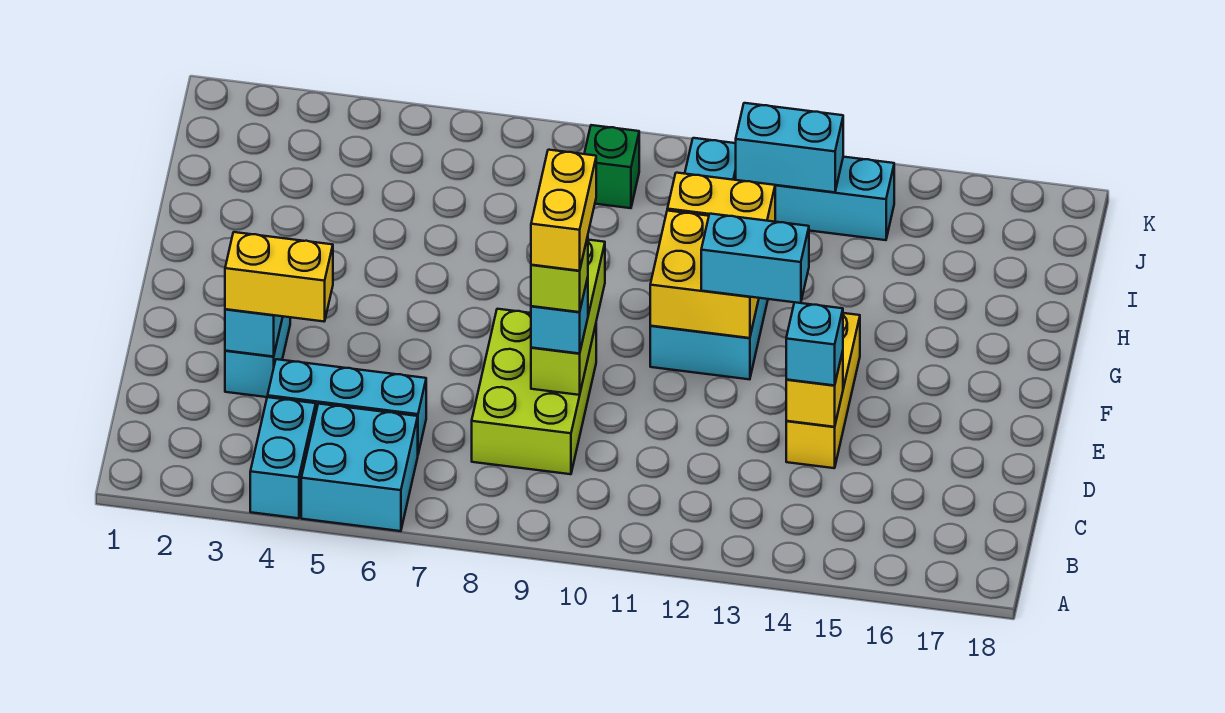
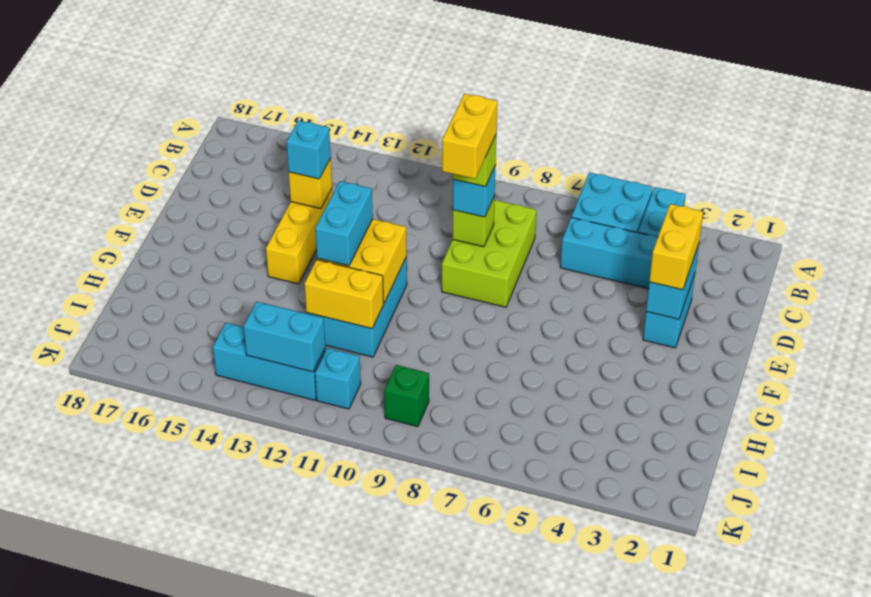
yellow brick D3:D4 level 3 -> yellow brick D3:E3 level 3
lime brick D9:F9 level 2 -> lime brick D9 level 2
cyan brick F12:F13 level 3 -> cyan brick F12:G12 level 3

